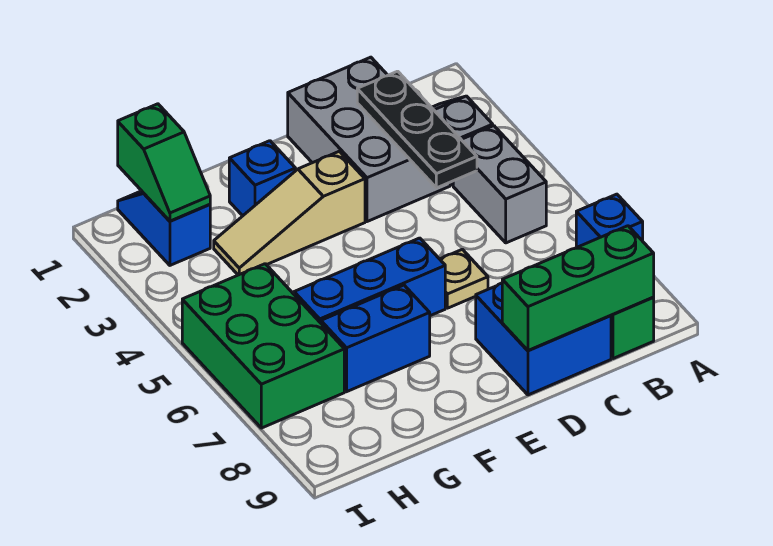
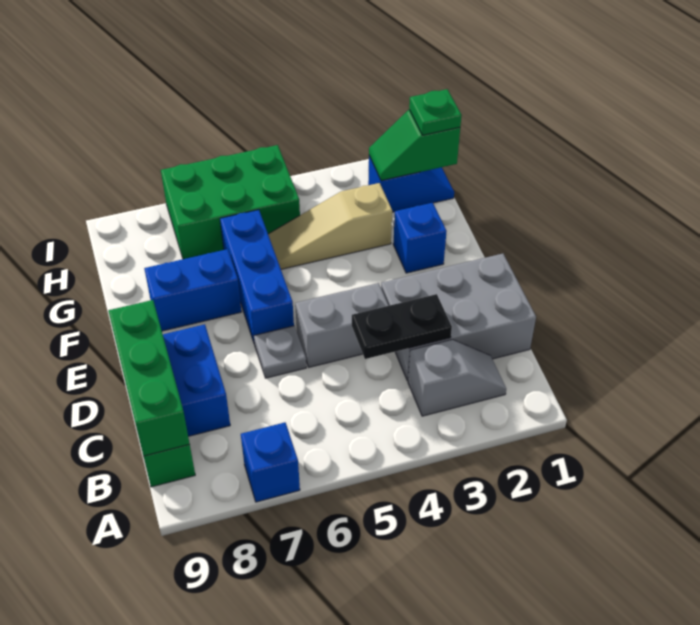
grey brick B4:B5 level 1 -> grey brick D4:D5 level 1
black plate C2:C4 level 2 -> black plate C3:C4 level 2
tan plate D6 level 1 -> grey plate D6 level 1
tan slope E3:G3 level 1 top E -> tan slope G3:G5 level 1 top 3
blue brick F7:G7 level 1 -> blue brick F7:F8 level 1
none -> green plate H1 level 3

